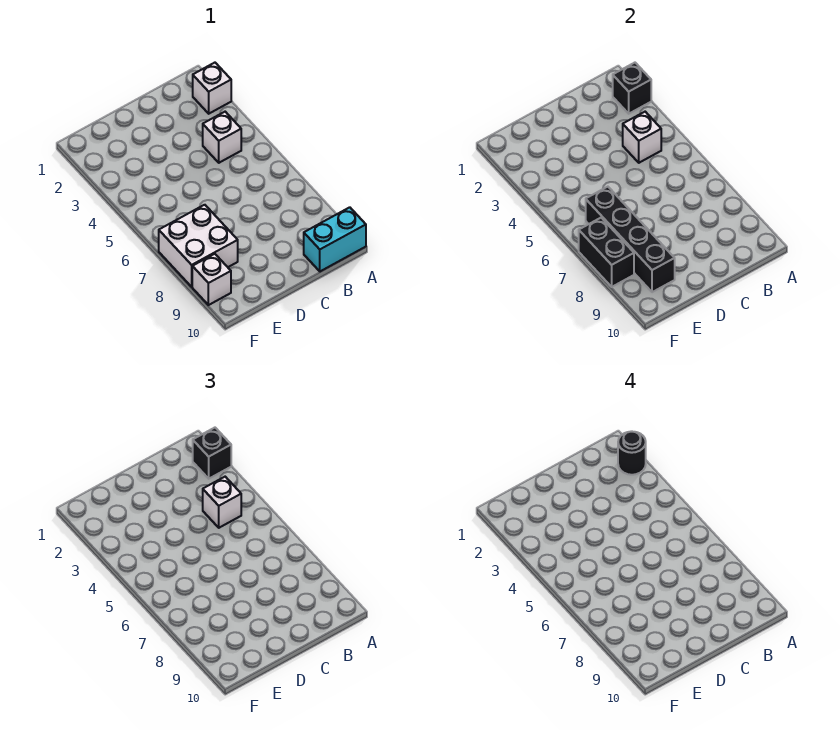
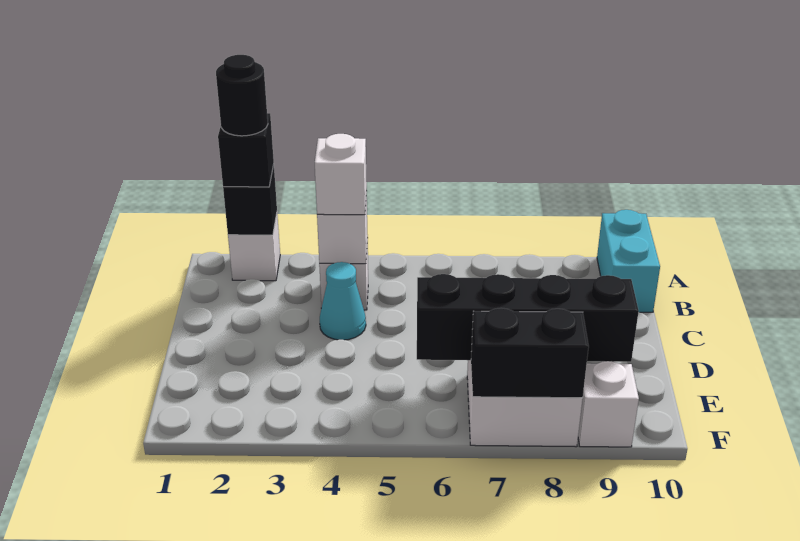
none -> cyan cone C4 level 1

